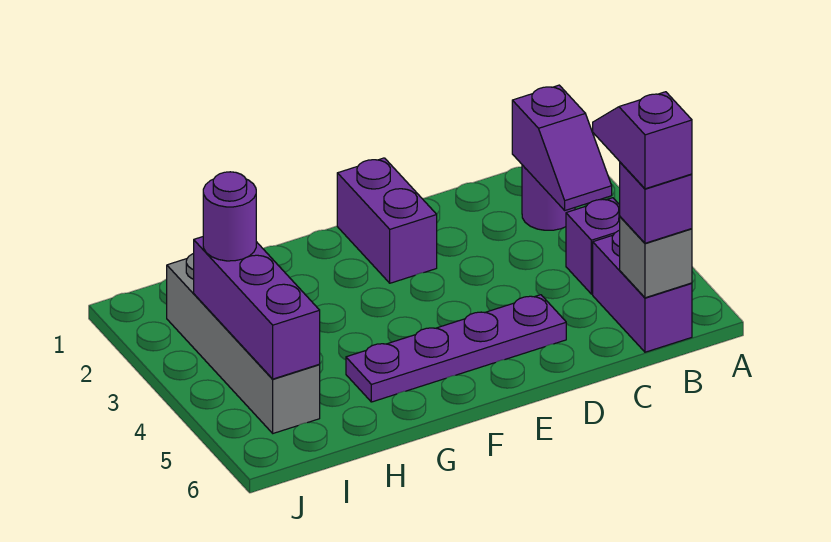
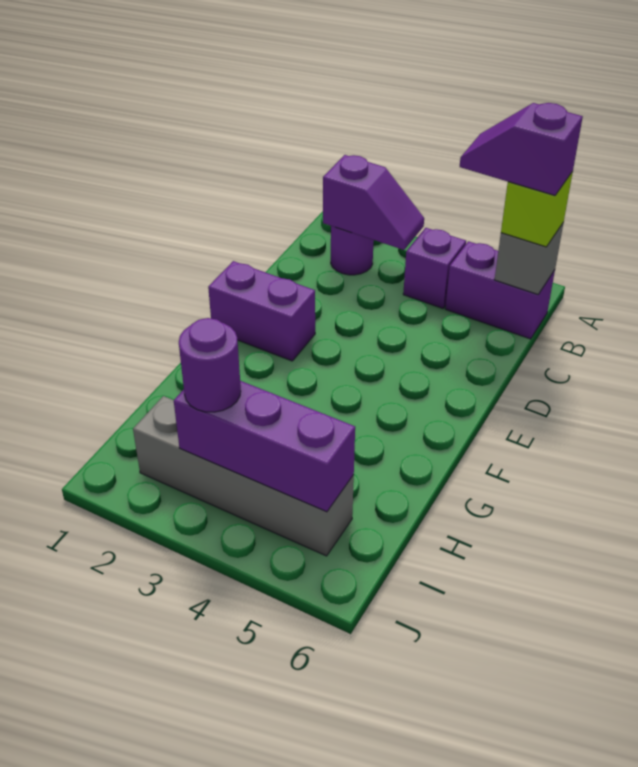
purple brick B6 level 3 -> lime brick B6 level 3
purple plate D5:G5 level 1 -> none

